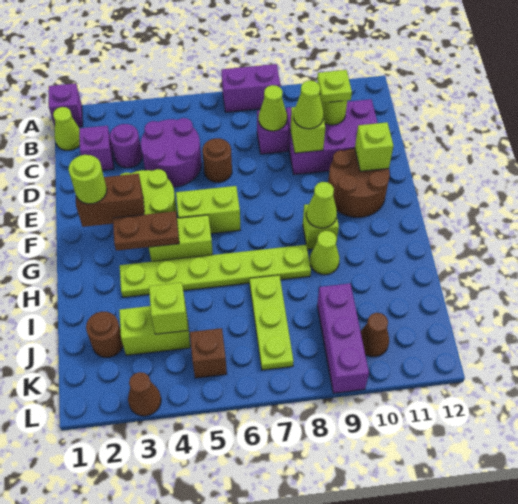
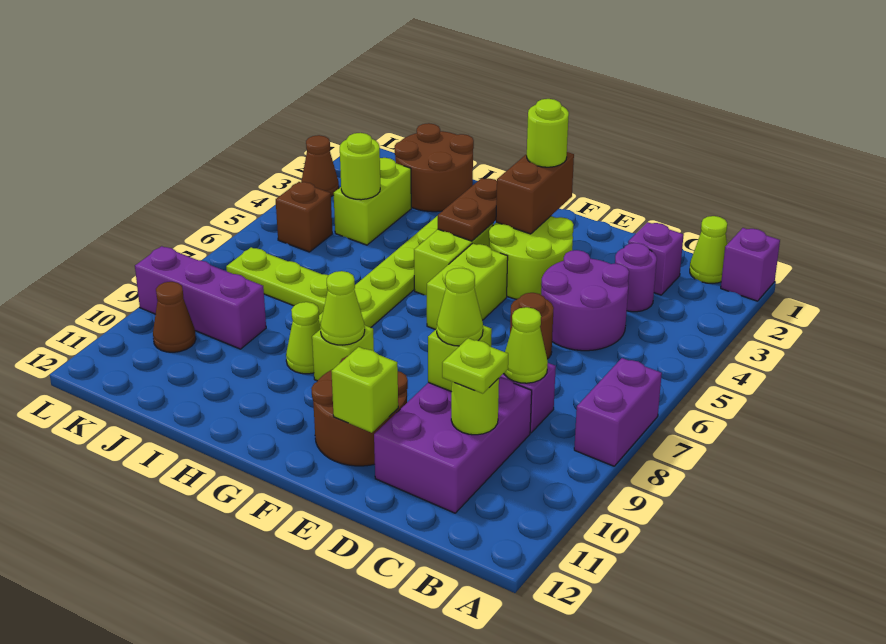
brown round brick J2 level 1 -> brown round brick I1:J2 level 1
lime brick J4 level 2 -> lime round brick J4 level 2

